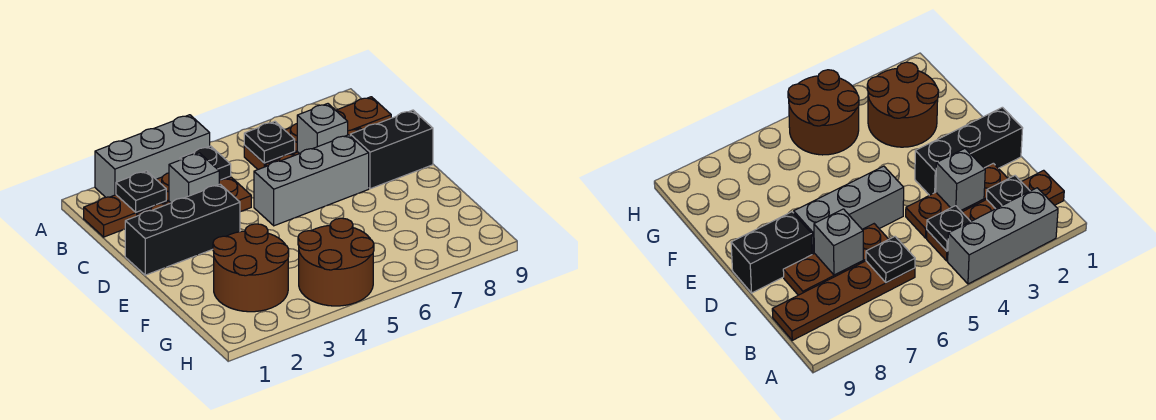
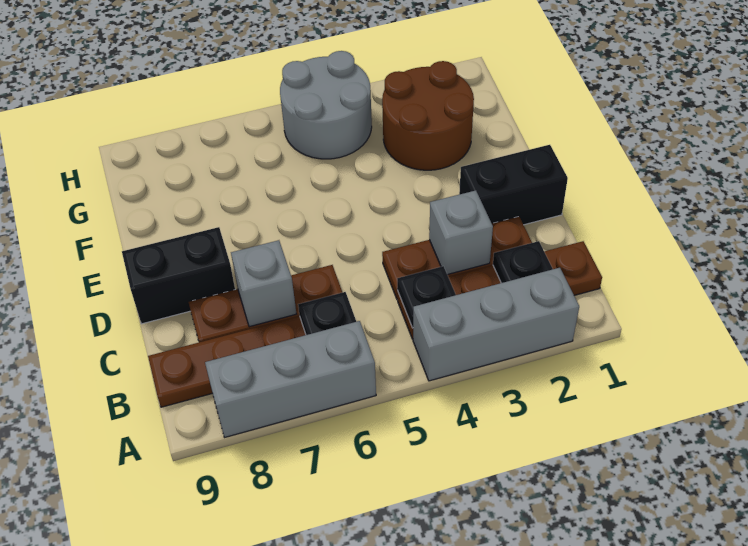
black brick D1:D3 level 1 -> black brick D1:D2 level 1
grey brick D5:D7 level 1 -> grey brick A6:A8 level 1
brown round brick G4:H5 level 1 -> grey round brick G4:H5 level 1

